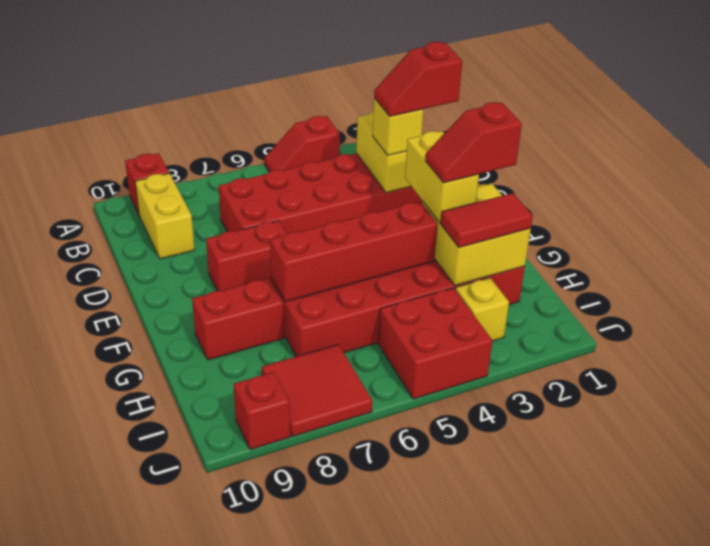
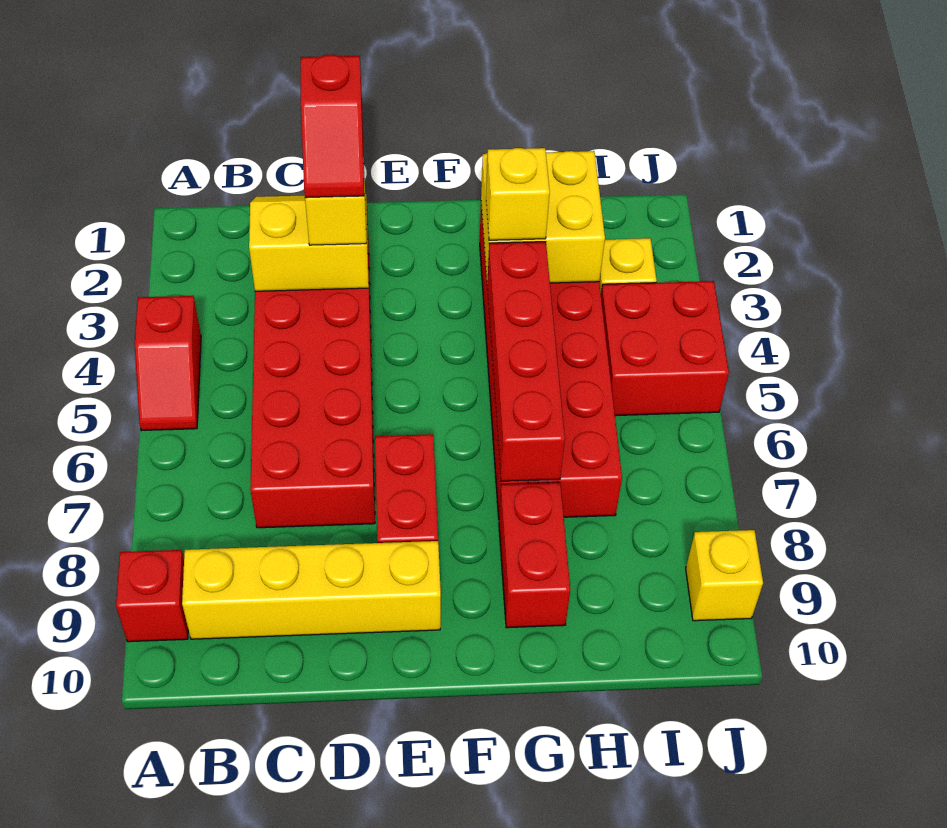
yellow brick B9:C9 level 1 -> yellow brick B9:E9 level 1
yellow brick F3:G3 level 3 -> yellow brick G3 level 3
red slope G2:G3 level 4 top 2 -> none
red tile H2:H3 level 3 -> none
red tile I7:J8 level 1 -> none
red brick J9 level 1 -> yellow brick J9 level 1

